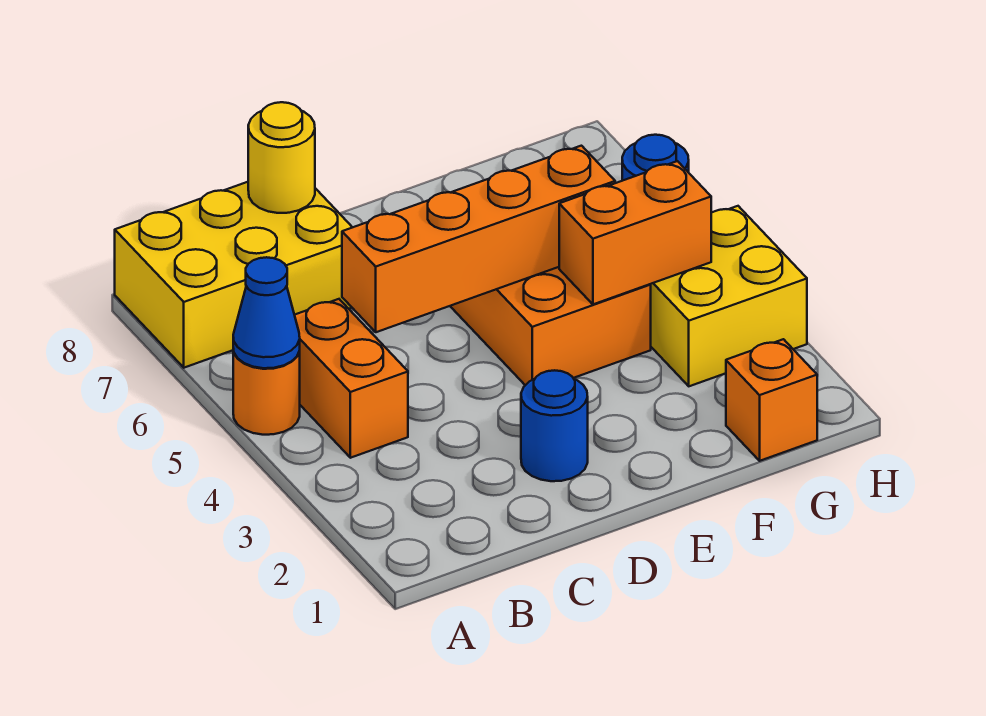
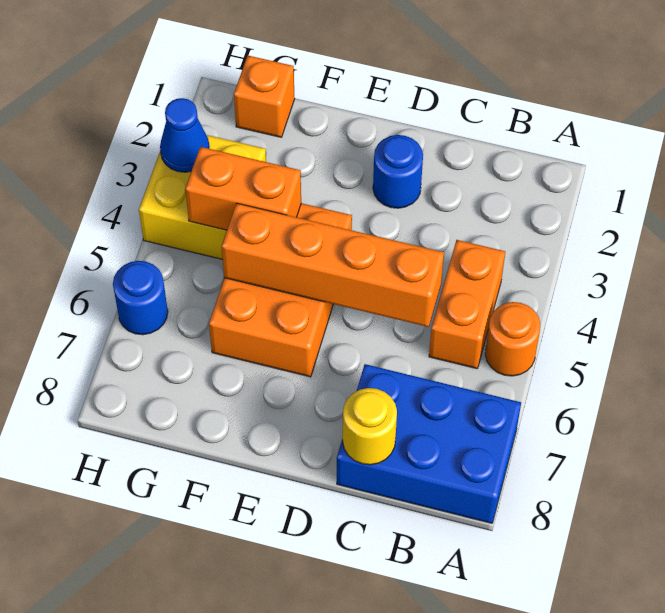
blue cone A5 level 2 -> blue cone H3 level 2
yellow brick A7:C8 level 1 -> blue brick A7:C8 level 1

